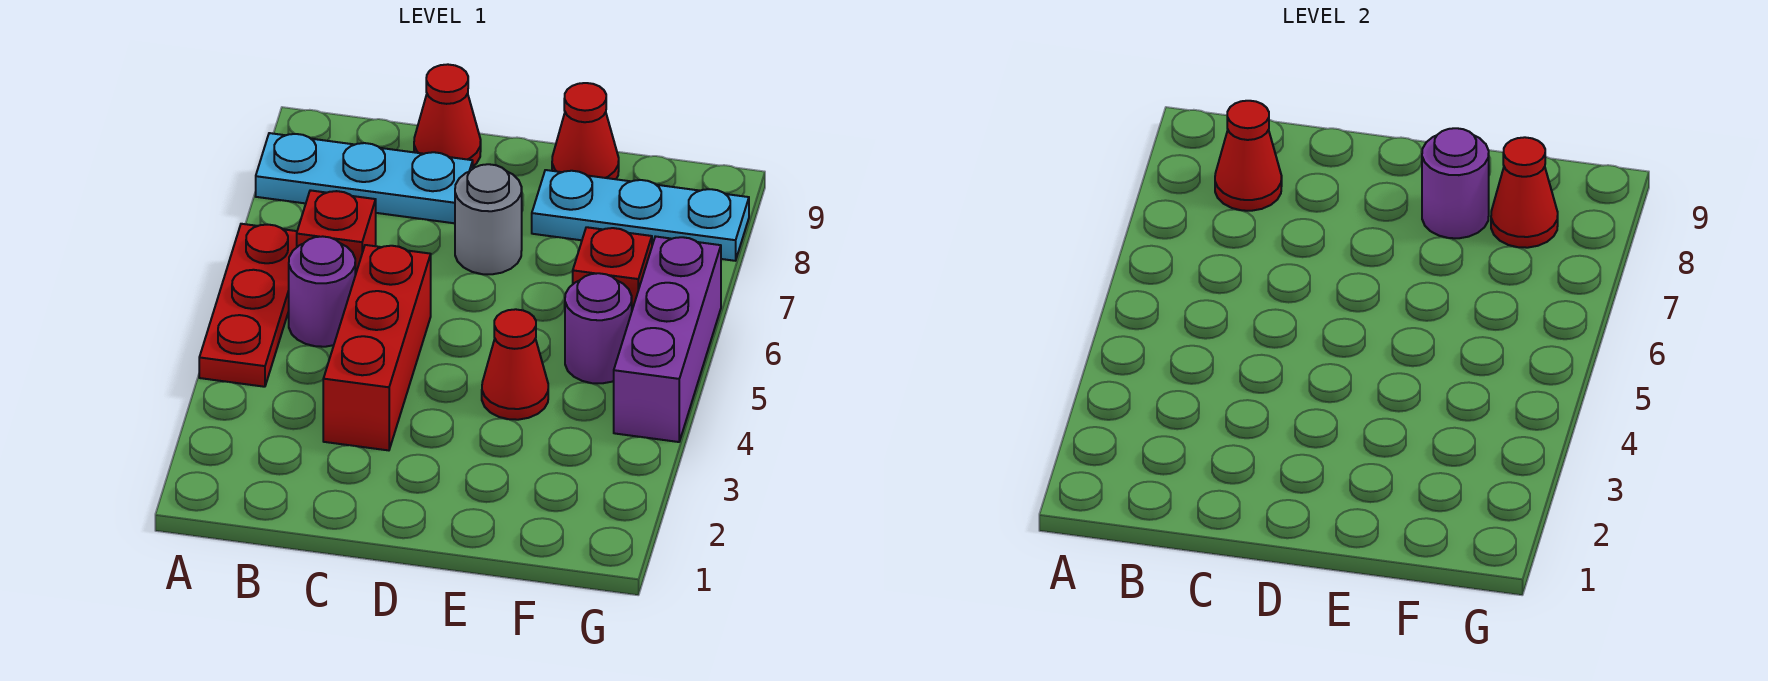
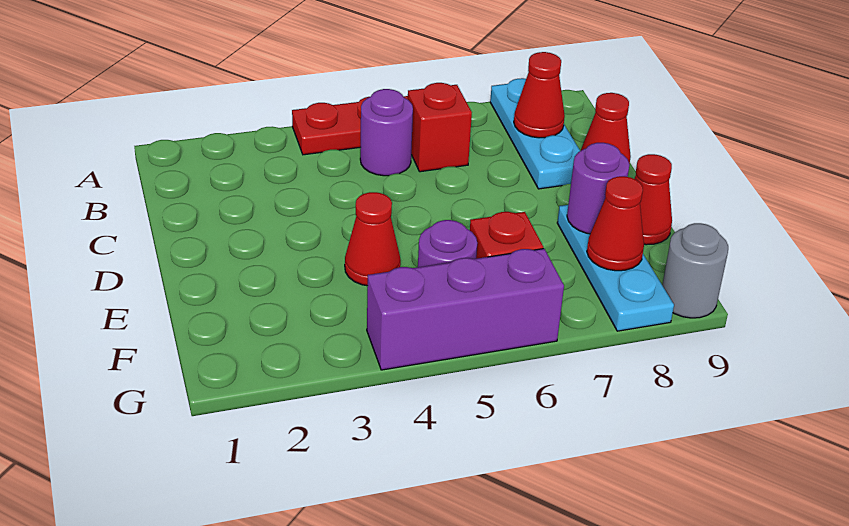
red brick C3:C5 level 1 -> none
grey round brick D7 level 1 -> grey round brick G9 level 1

